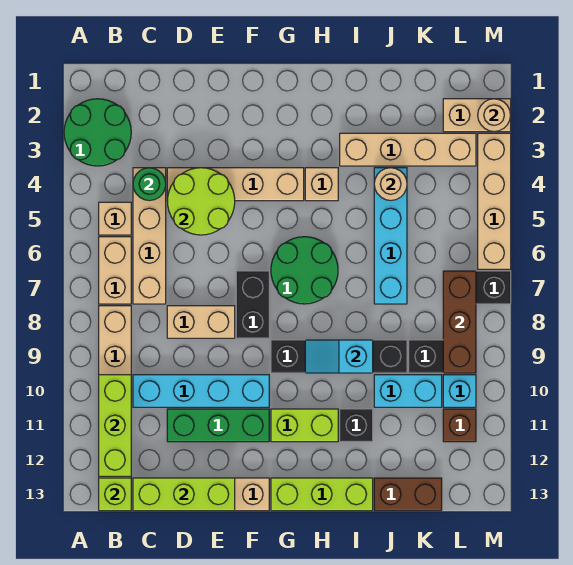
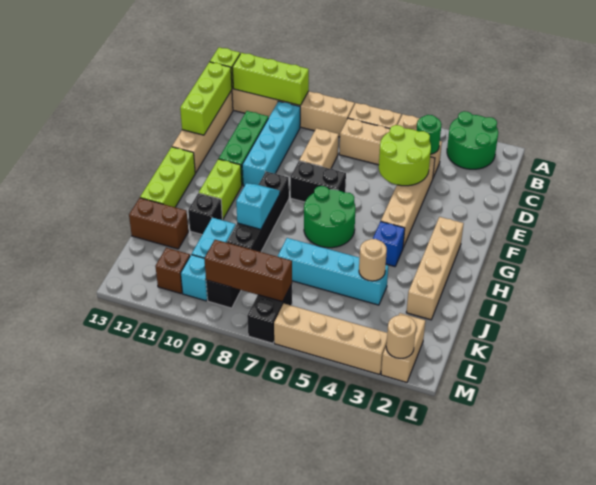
tan brick H4 level 1 -> blue brick H4 level 1
tan brick I3:L3 level 1 -> tan brick G2:J2 level 1
brown brick J13:K13 level 1 -> brown brick J12:J13 level 1

